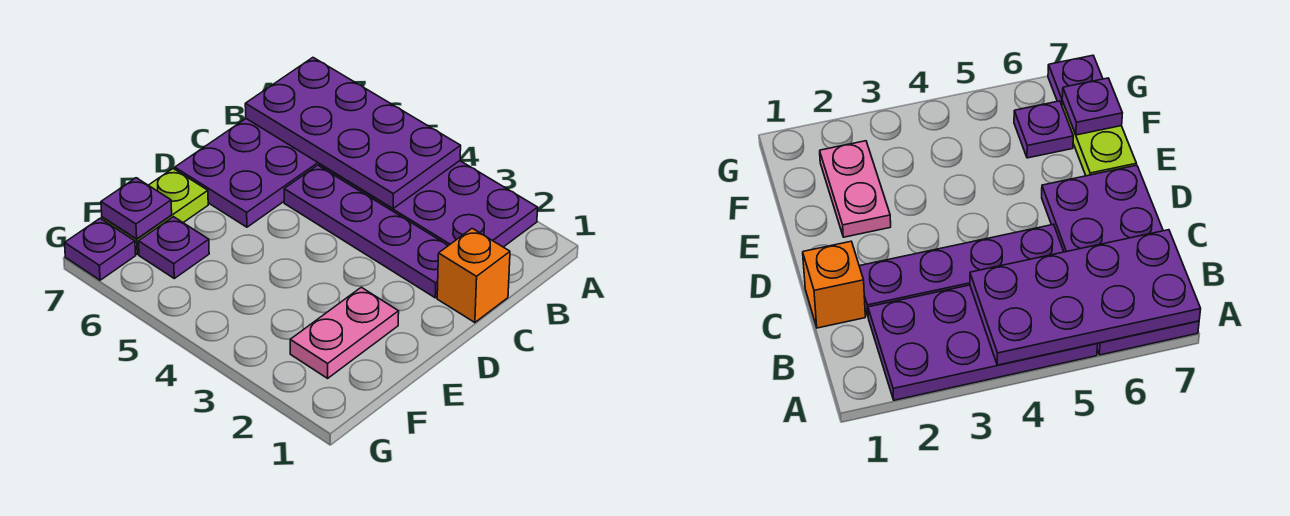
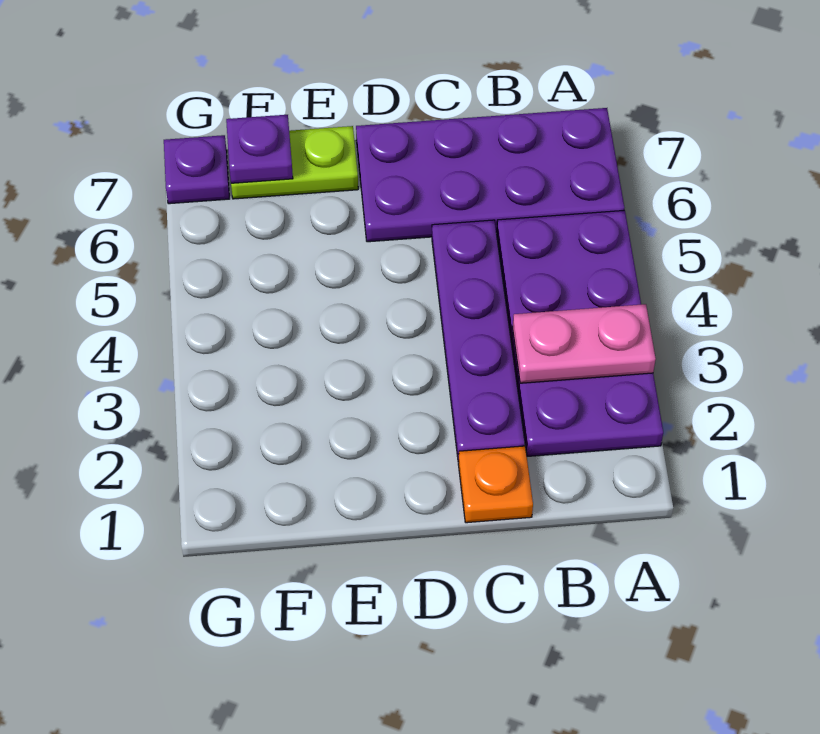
purple plate A4:B7 level 2 -> none
orange brick C1 level 1 -> orange plate C1 level 1
pink plate E2:F2 level 1 -> pink plate A3:B3 level 2
purple plate F6 level 1 -> none

